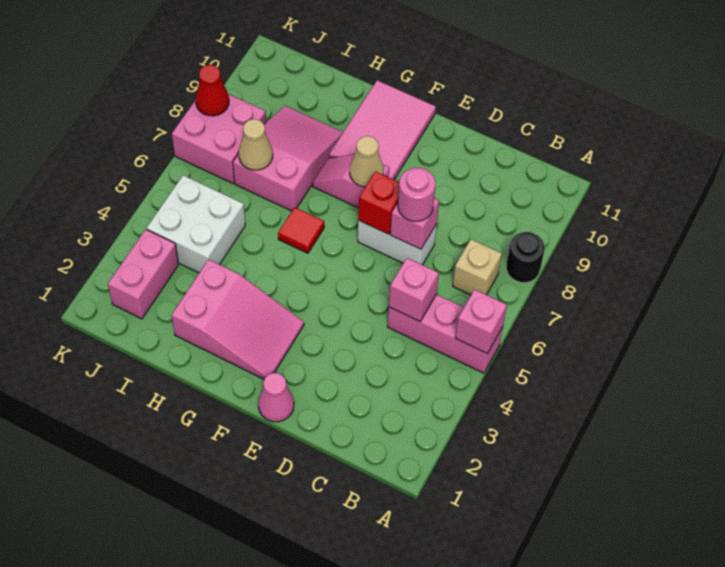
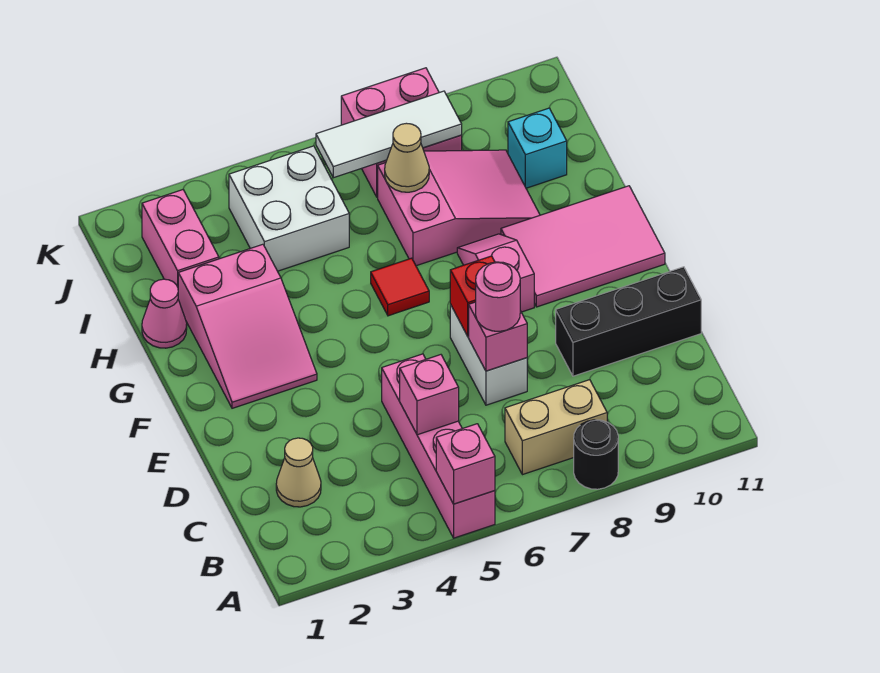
pink brick A5:C5 level 1 -> pink brick A5:D5 level 1
tan brick B7 level 1 -> tan brick B7:B8 level 1
none -> black brick D9:D11 level 1
pink cone E1 level 1 -> pink cone H1 level 1
tan cone F8 level 2 -> tan cone C2 level 1
none -> cyan brick I10 level 1
pink brick J2:J3 level 1 -> pink brick I2:J2 level 1
none -> white tile J6:J8 level 2
red cone K8 level 2 -> none

